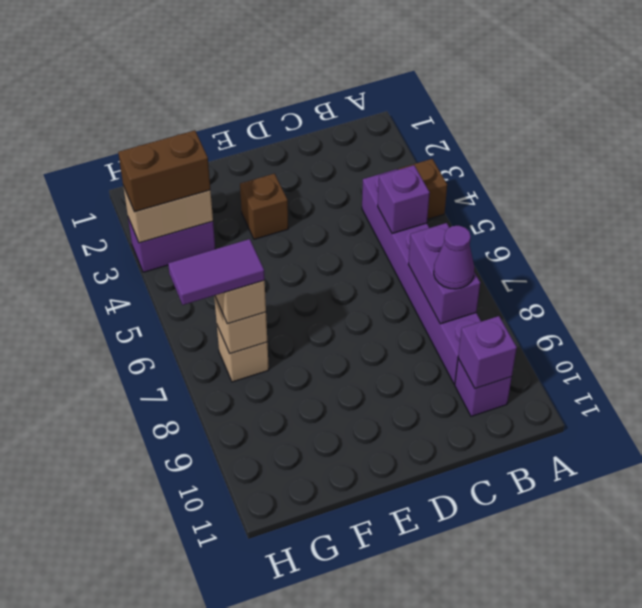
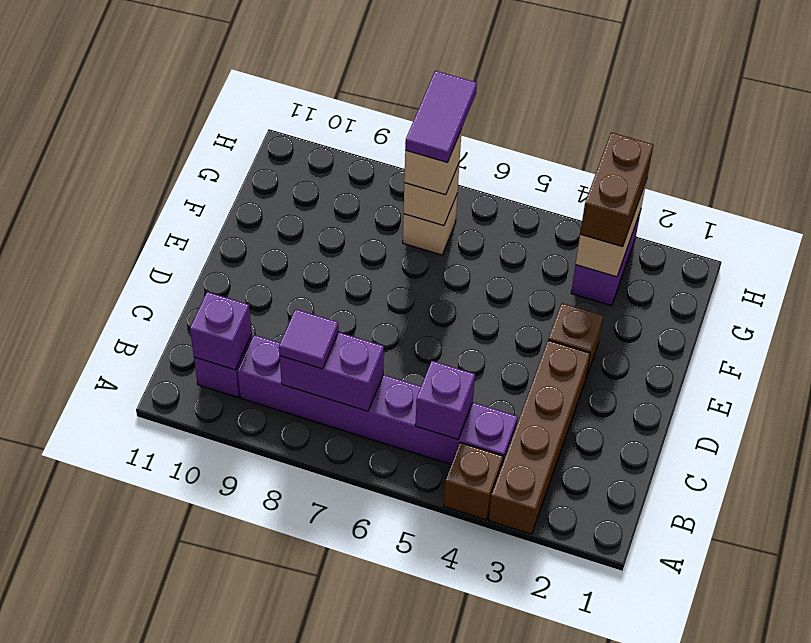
none -> brown brick A3:D3 level 1
purple cone B8 level 3 -> purple tile B8 level 3

